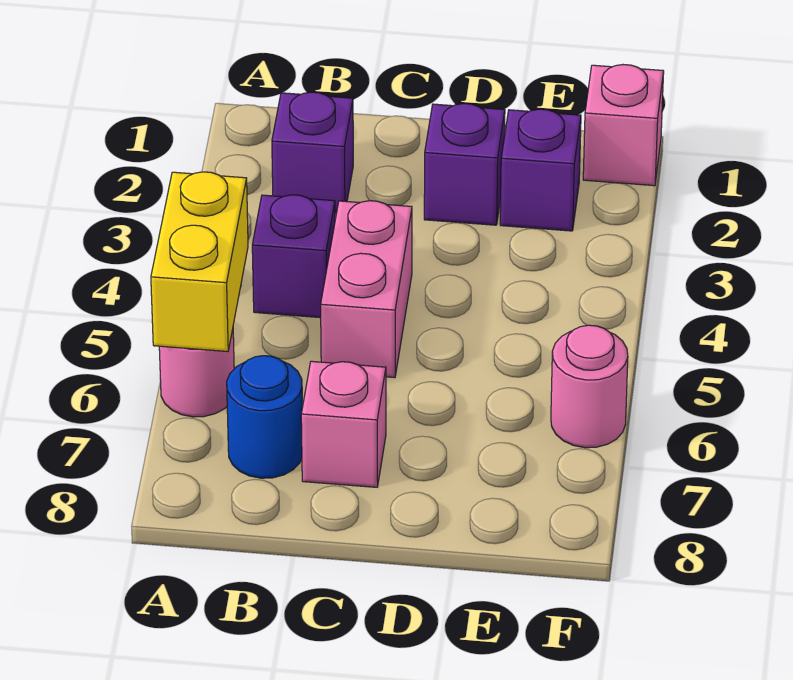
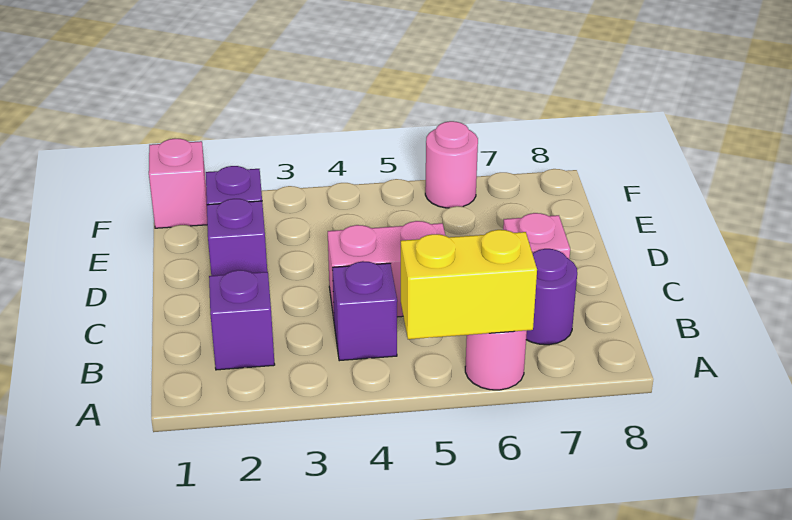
blue round brick B7 level 1 -> purple round brick B7 level 1

